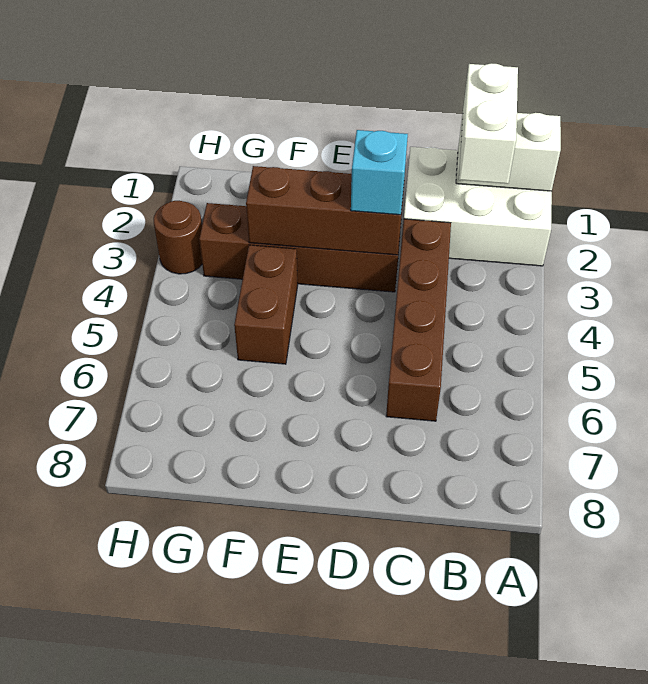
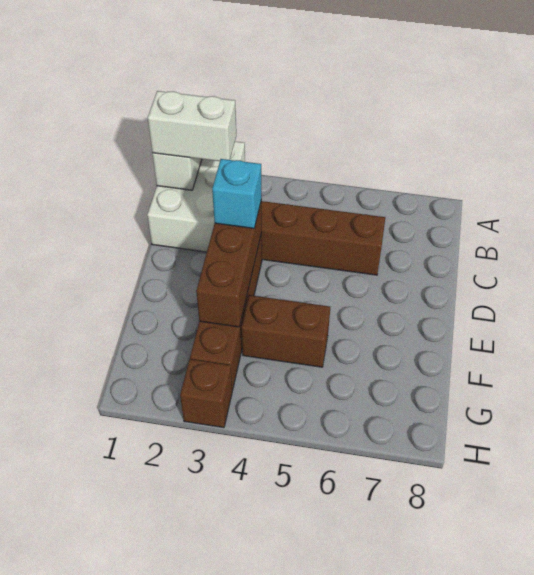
brown round brick H3 level 1 -> brown brick H3 level 1

